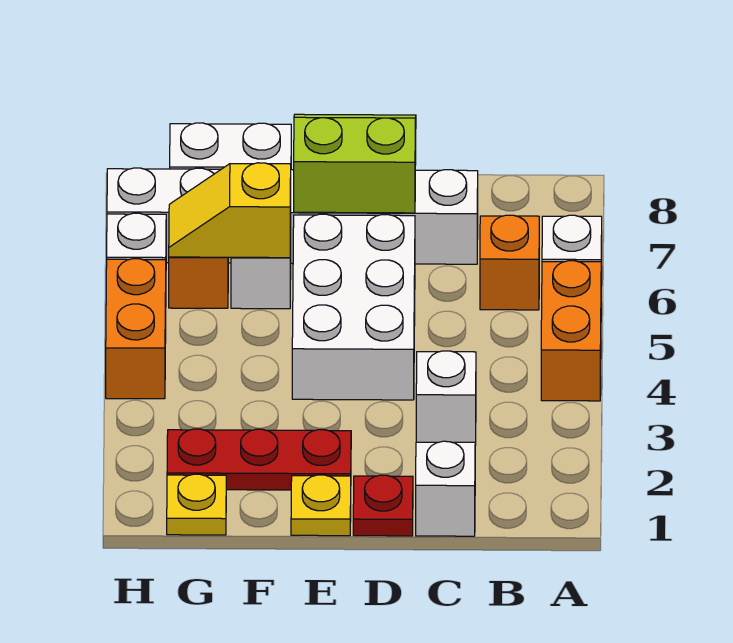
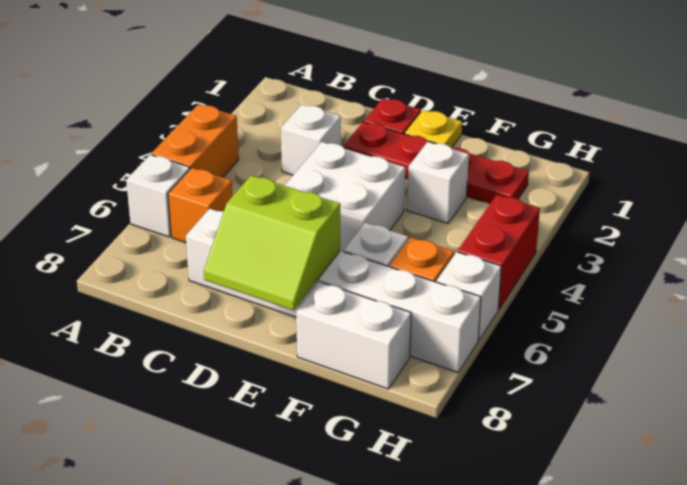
white brick C1 level 1 -> white brick F3 level 1
white brick D4:E6 level 1 -> white brick D4:E5 level 1
red plate E2:G2 level 1 -> red plate D2:G2 level 1
yellow slope F6:G6 level 2 top F -> none
yellow plate G1 level 1 -> none
orange brick H4:H5 level 1 -> red brick H4:H5 level 1

